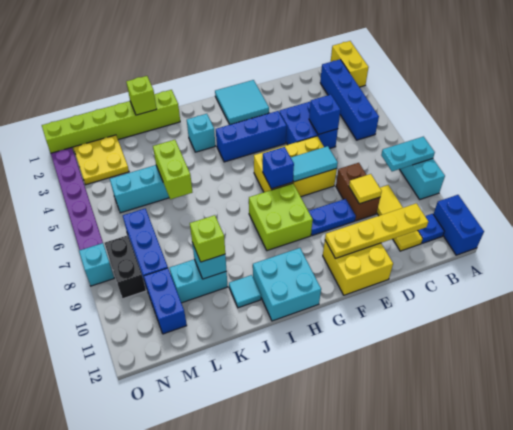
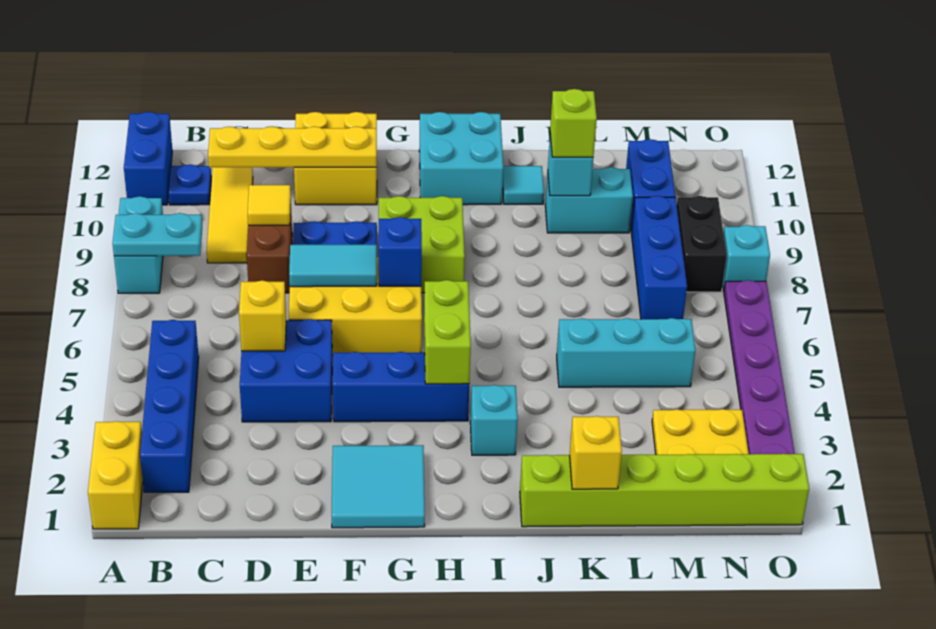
blue brick D5 level 2 -> yellow brick D5 level 2
lime brick K1 level 2 -> yellow brick K1 level 2
lime brick K5:K6 level 2 -> lime brick H4:H5 level 2

